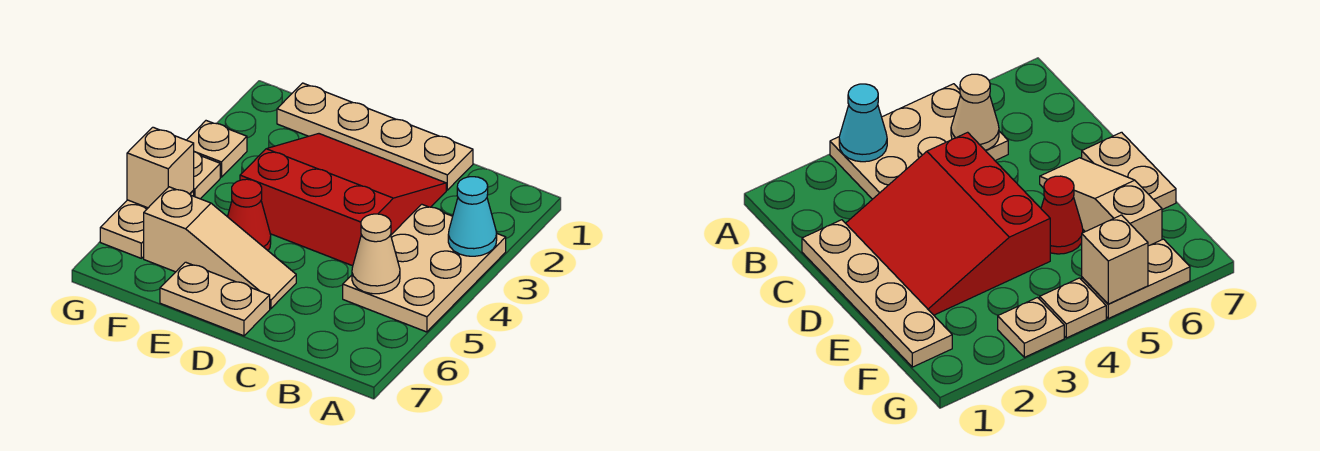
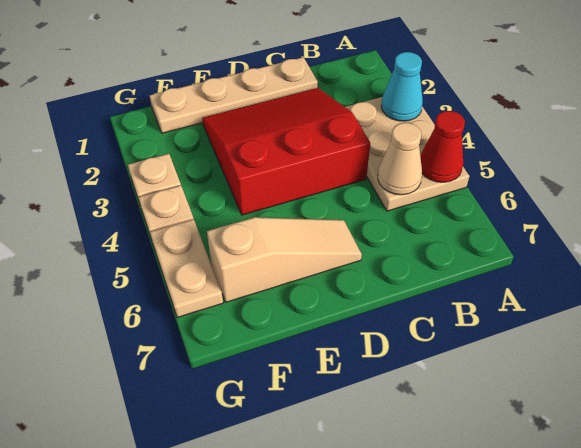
tan plate D7:E7 level 1 -> none
red cone E5 level 1 -> red cone A5 level 2
tan brick G5 level 2 -> none

